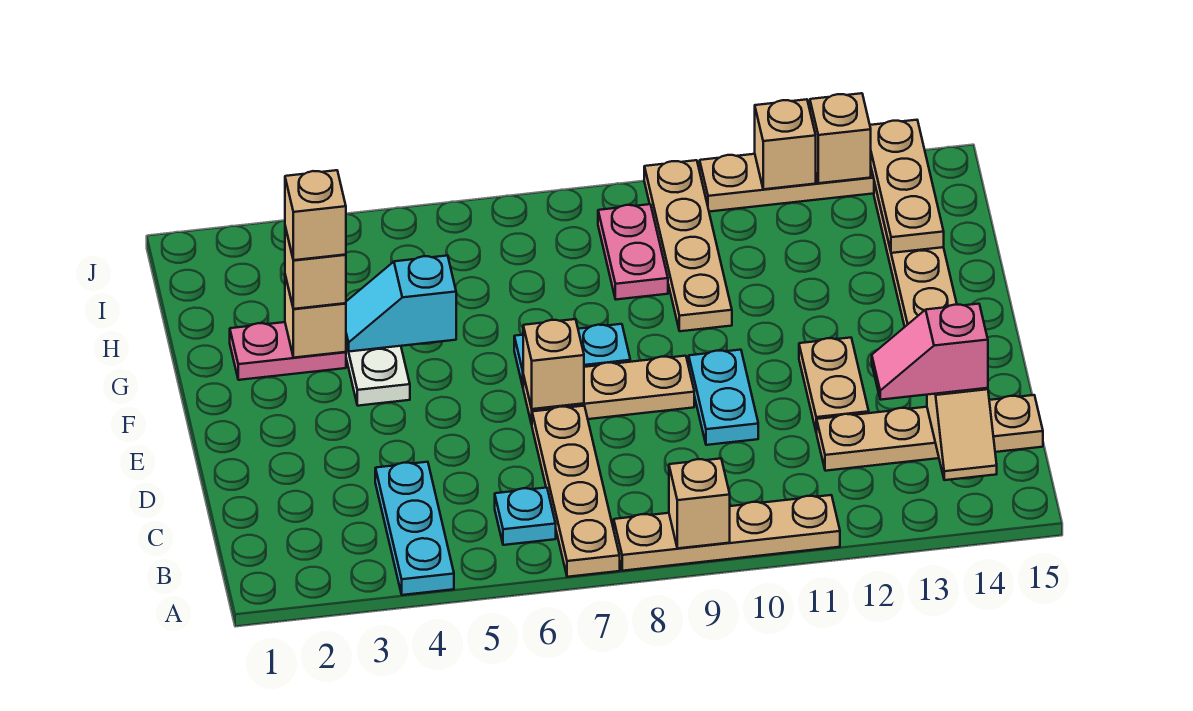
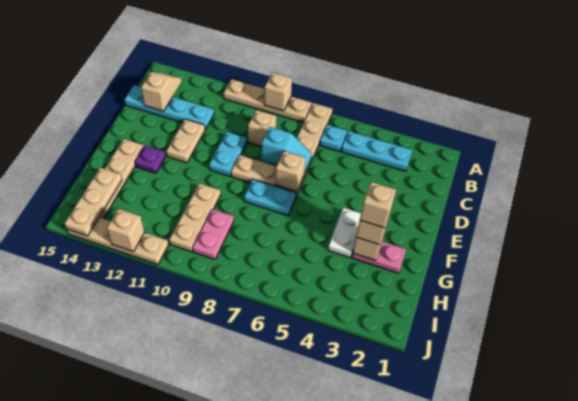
cyan plate A4:C4 level 1 -> cyan plate B3:B5 level 1
tan plate C12:C15 level 1 -> cyan plate C12:C15 level 1
pink slope C13:C14 level 3 top 14 -> none
none -> purple plate F13 level 1
cyan slope G4:G5 level 2 top 5 -> cyan slope D7:D8 level 2 top 8
tan plate G10:J10 level 1 -> tan plate G10:I10 level 1
tan brick J13 level 2 -> tan brick C9 level 1

